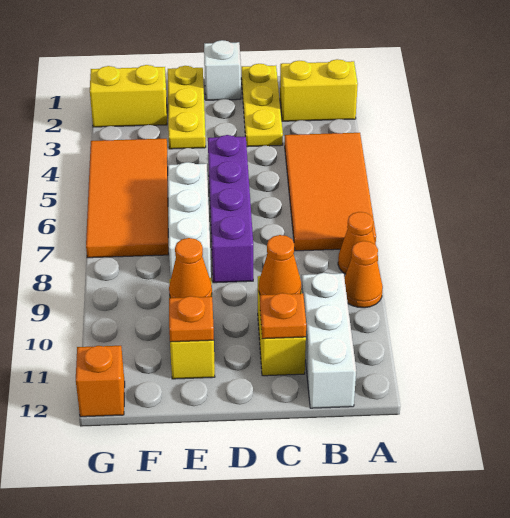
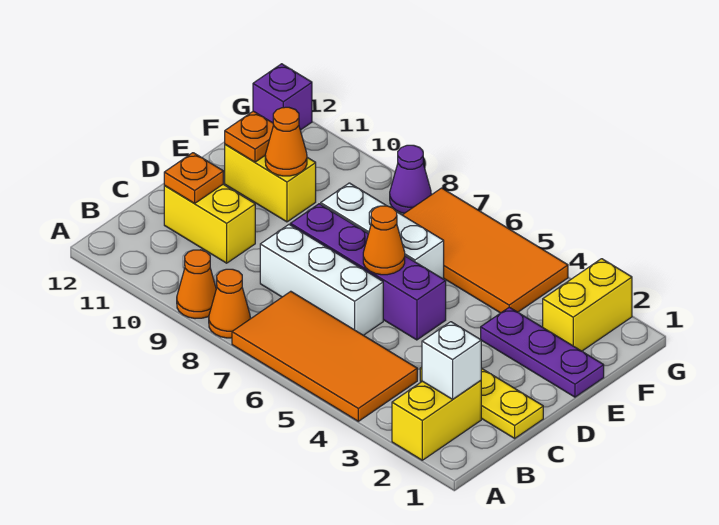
white brick B10:B12 level 1 -> white brick C6:C8 level 1
orange cone C10 level 2 -> orange cone D6 level 2
white brick D1 level 1 -> white brick B2 level 2
yellow plate E1:E3 level 1 -> purple plate E1:E3 level 1
none -> purple cone G8 level 1
orange brick G12 level 1 -> purple brick G12 level 1

